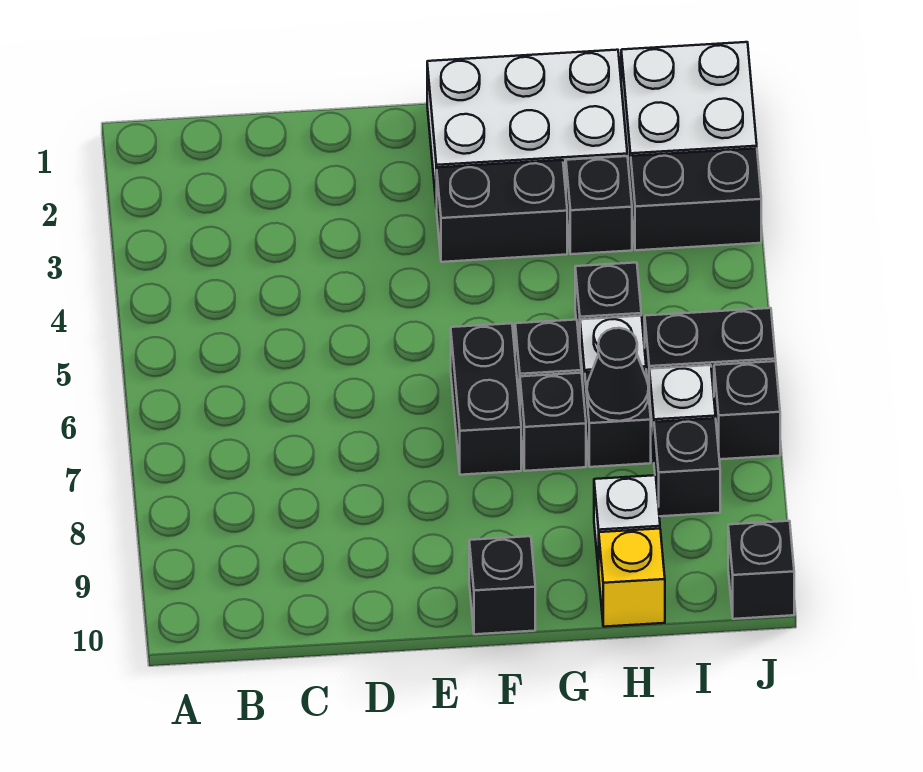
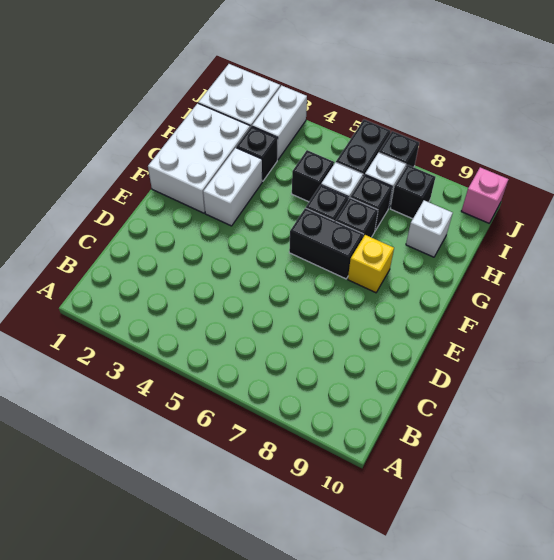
black brick F3:G3 level 1 -> white brick F3:G3 level 1
black brick F10 level 1 -> none
black cone H7 level 2 -> none
yellow brick H10 level 1 -> yellow brick F8 level 1
black brick I3:J3 level 1 -> white brick I3:J3 level 1
black brick J10 level 1 -> pink brick J10 level 1

